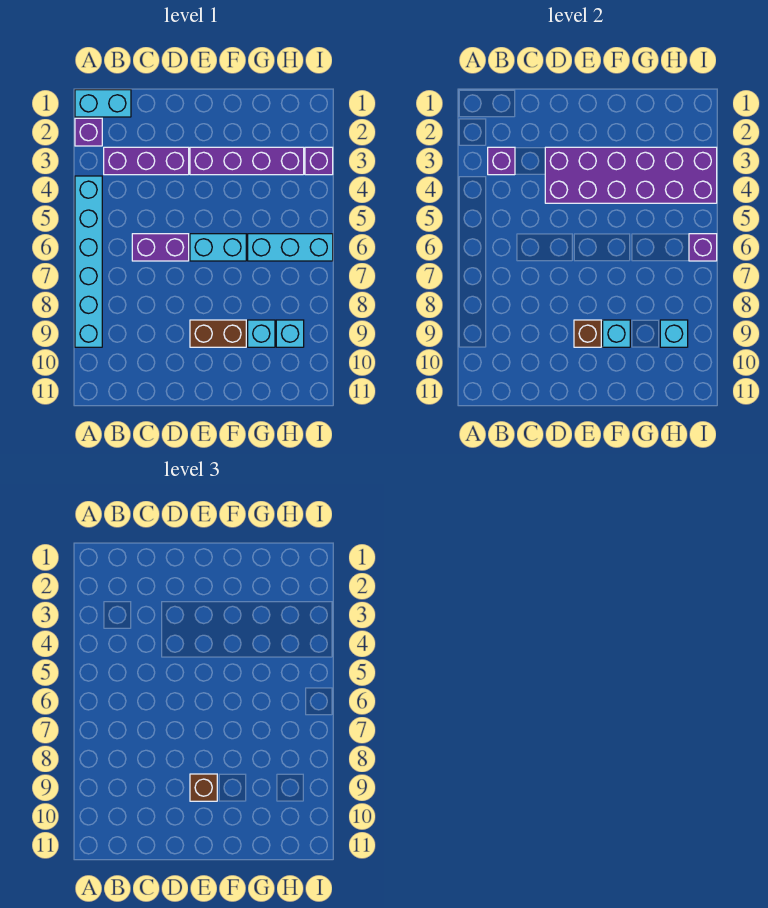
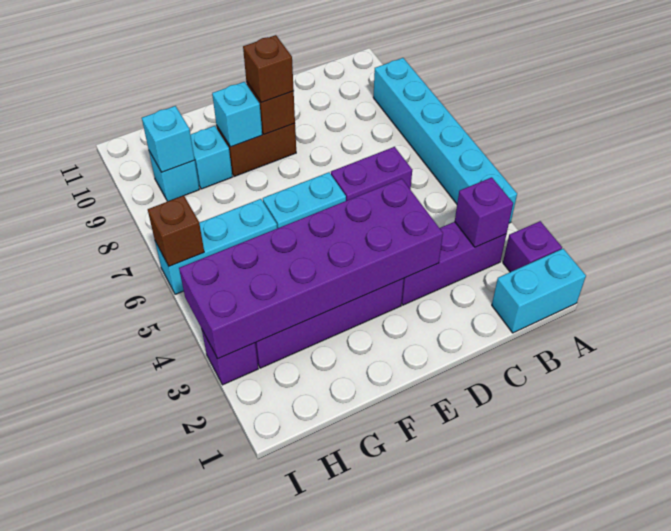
purple brick I6 level 2 -> brown brick I6 level 2

